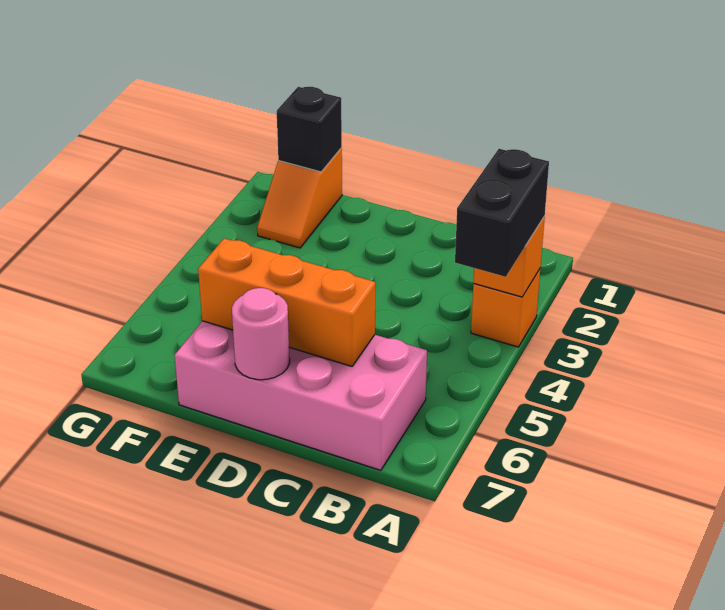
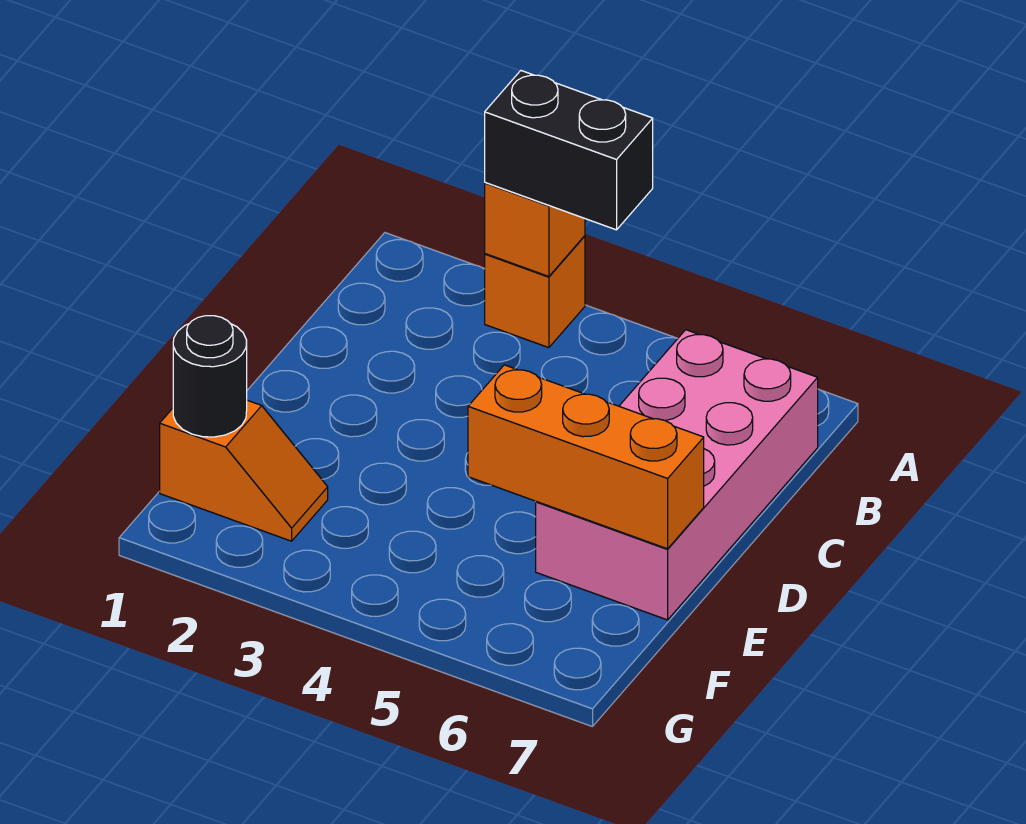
orange brick C6:E6 level 2 -> orange brick E5:E7 level 2
pink round brick D7 level 2 -> none
black brick F1 level 2 -> black round brick F1 level 2

